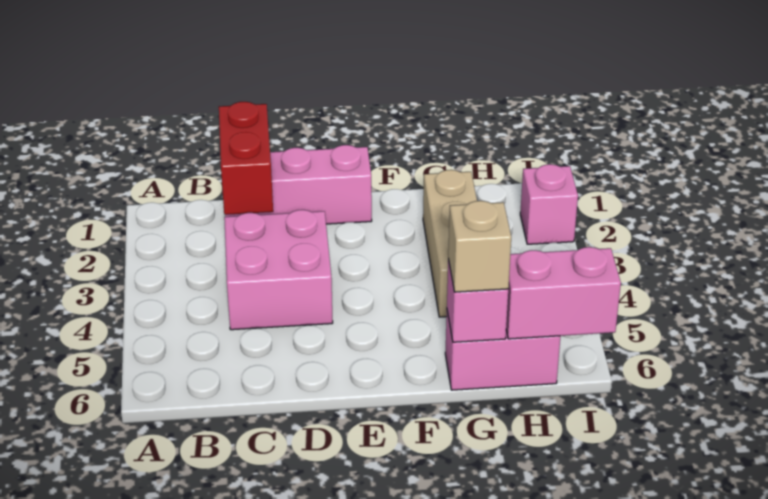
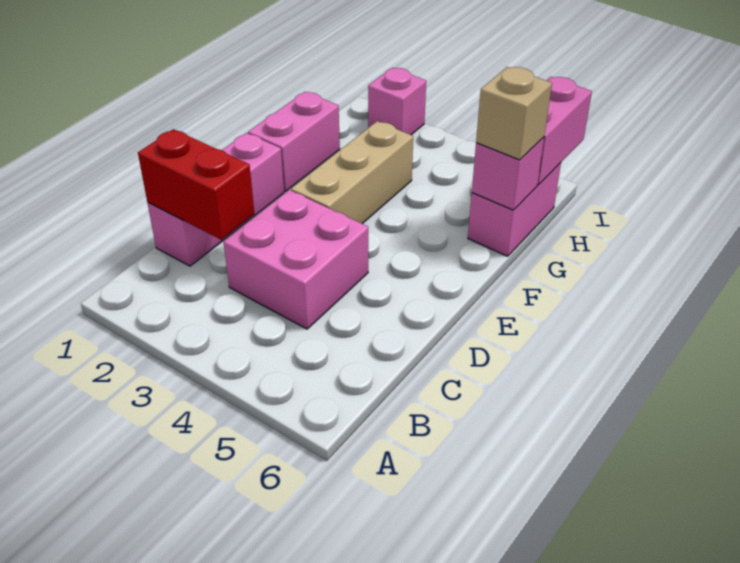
none -> pink brick F1:G1 level 1
tan brick G2:G4 level 1 -> tan brick E3:G3 level 1

